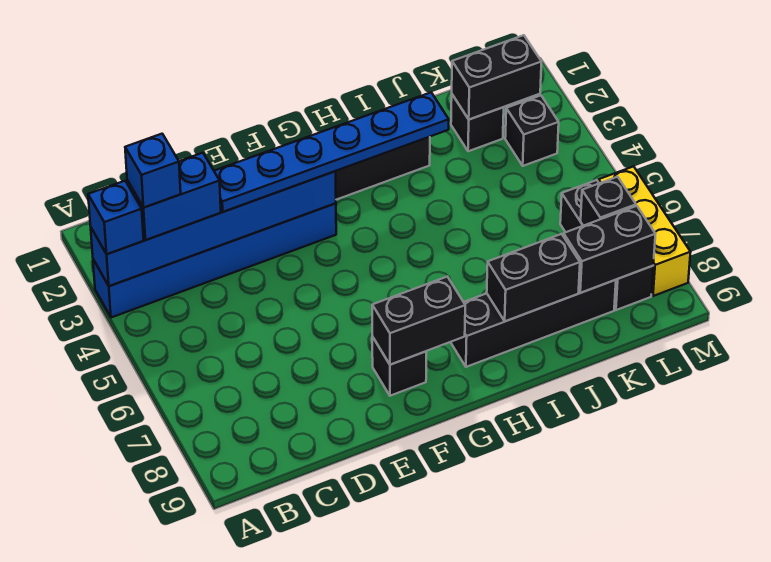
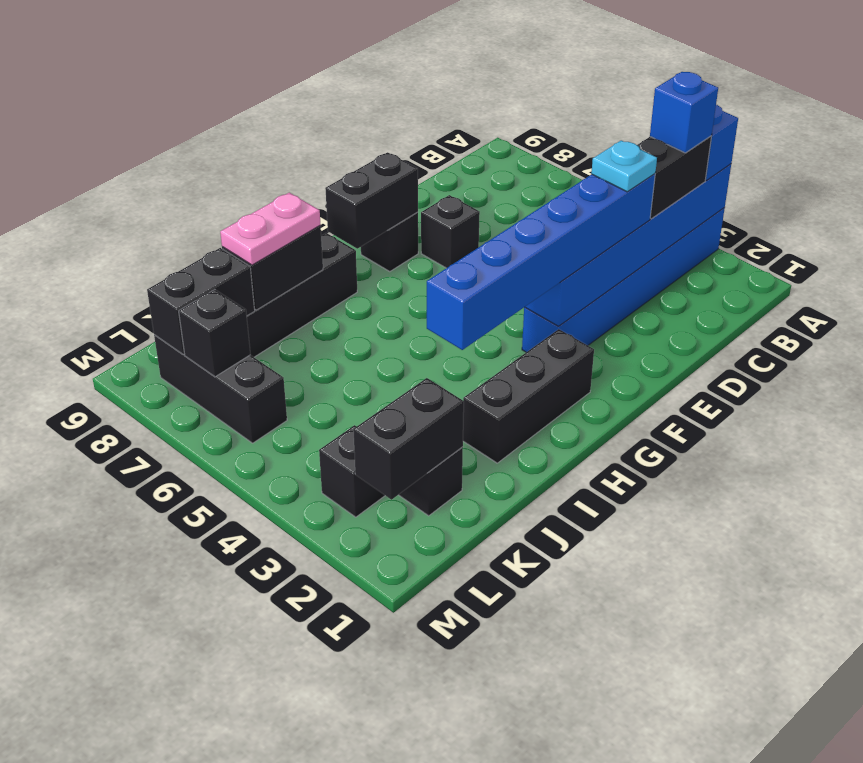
blue brick B3:C3 level 3 -> black brick B3:C3 level 3
blue plate D3:I3 level 3 -> blue brick D3:I3 level 3
none -> cyan plate D3 level 4
none -> black brick E7 level 1
none -> pink plate I8:J8 level 3
yellow brick M6:M8 level 1 -> none

